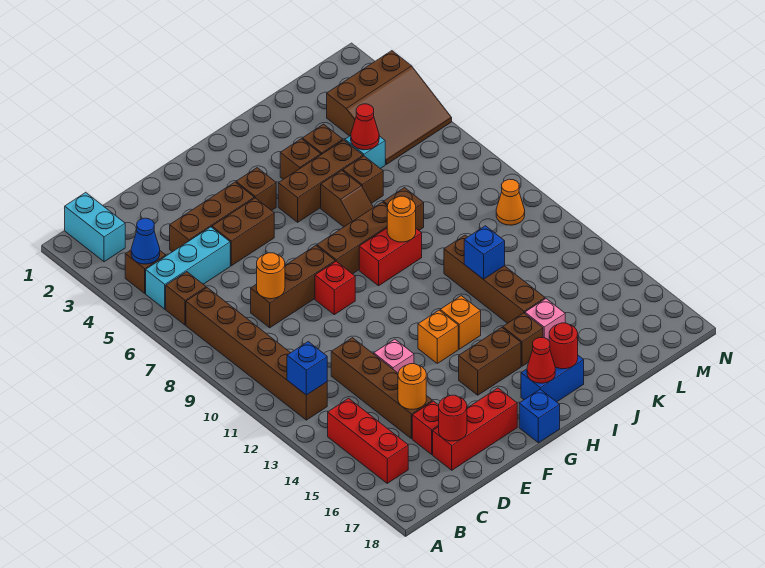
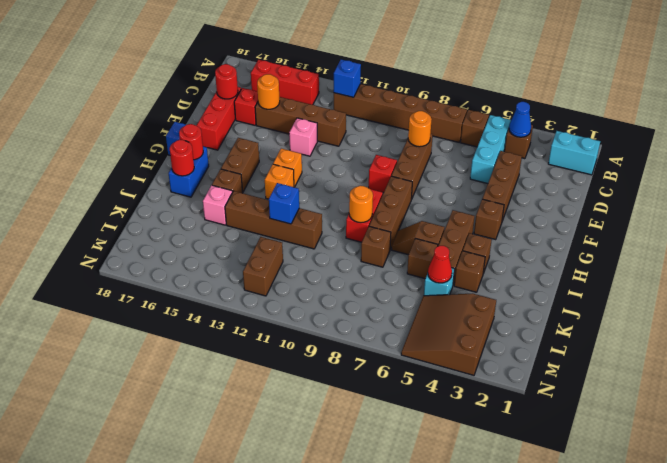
brown brick E5:F5 level 1 -> brown brick L12:M12 level 1
red cone H17 level 2 -> red round brick H17 level 2
orange cone M10 level 1 -> none

